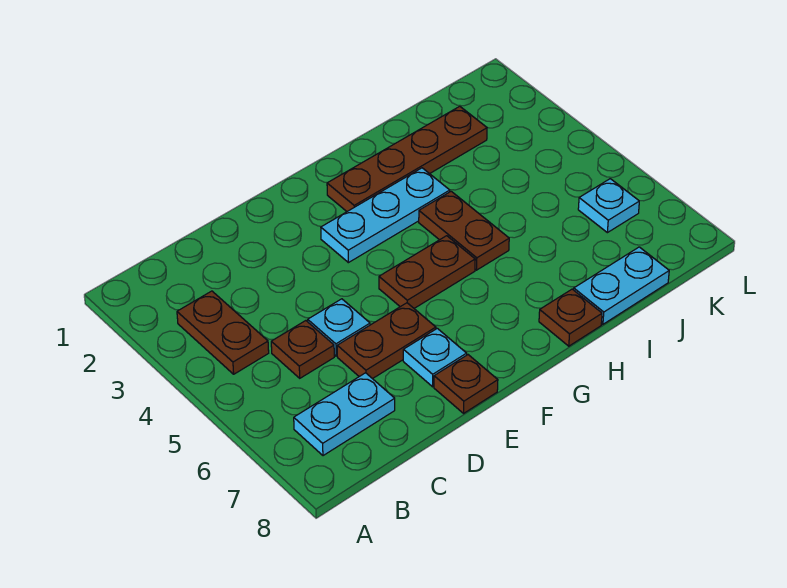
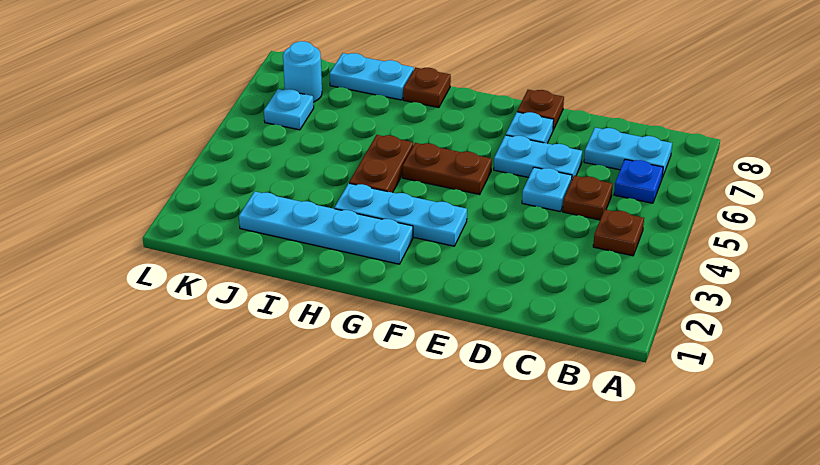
brown plate B3:B4 level 1 -> brown plate B4 level 1
none -> blue plate B6 level 1
brown plate D6:E6 level 1 -> cyan plate D6:E6 level 1
brown plate G2:J2 level 1 -> cyan plate G2:J2 level 1
none -> cyan round brick K7 level 1

